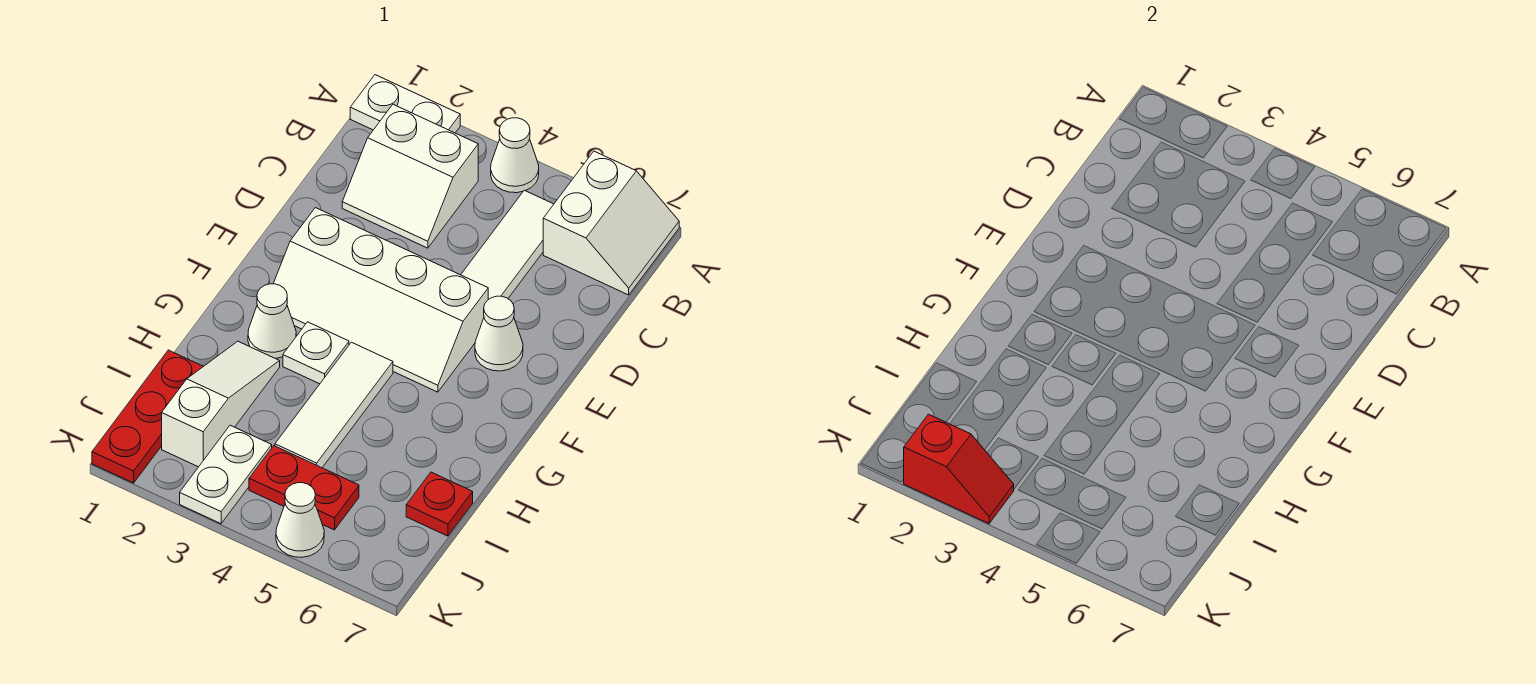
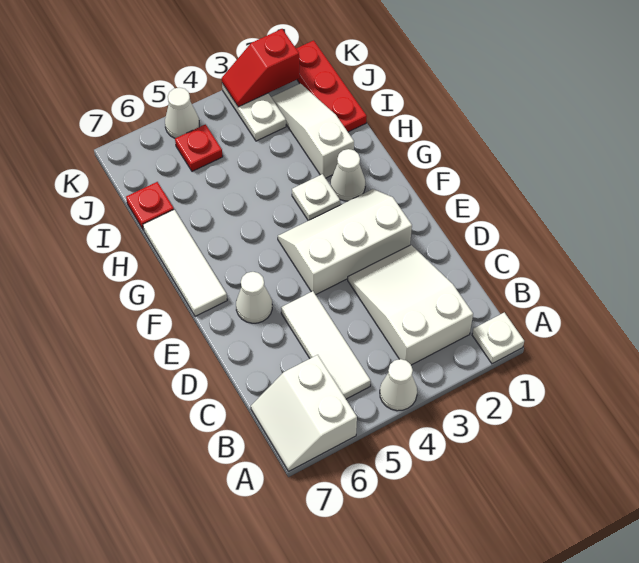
white plate A1:A2 level 1 -> white plate A1 level 1
white slope B2:C3 level 1 top B -> white slope B2:D3 level 1 top B
white slope E2:F5 level 1 top E -> white slope E2:F4 level 1 top E
white tile G4:I4 level 1 -> white tile F7:H7 level 1
white slope H2:J2 level 1 top J -> white slope H2:J2 level 1 top H
red plate J4:J5 level 1 -> red plate J5 level 1

